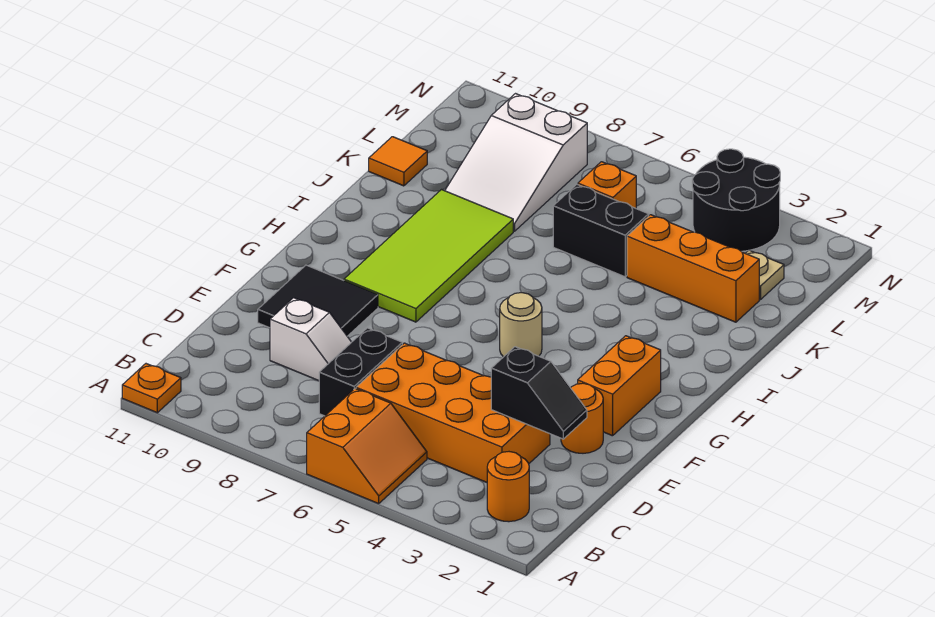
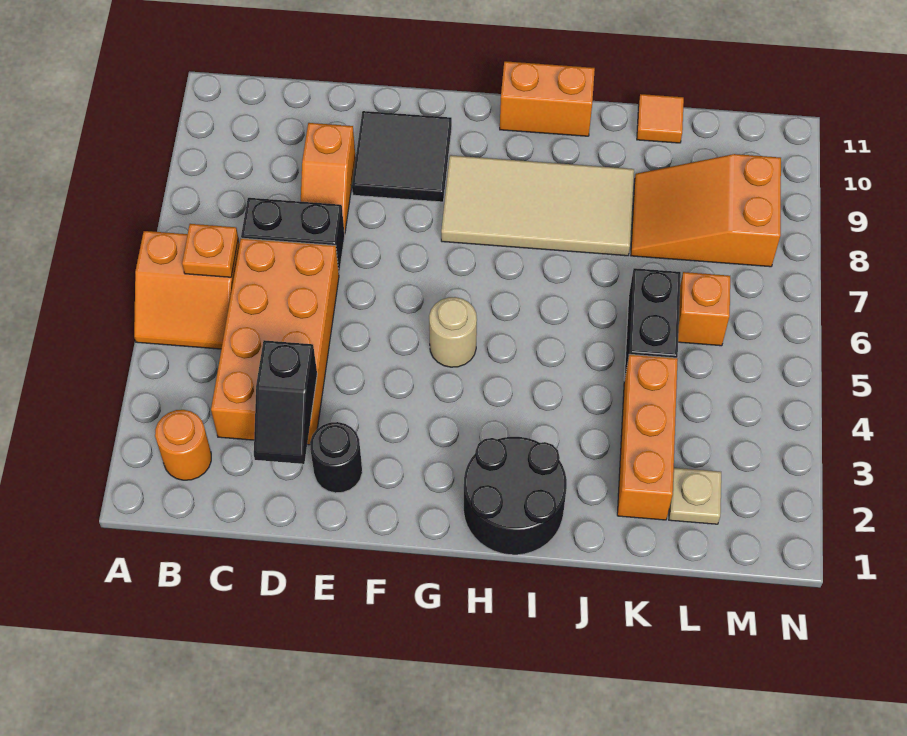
orange plate A11 level 1 -> orange plate B6 level 2
white slope D8:D9 level 1 top 9 -> orange slope D8:D9 level 1 top 9
orange round brick E2 level 1 -> black round brick E2 level 1
orange brick F2:G2 level 1 -> orange brick H11:I11 level 1
lime tile G8:J9 level 1 -> tan tile G8:J9 level 1
white slope K8:M9 level 1 top M -> orange slope K8:M9 level 1 top M
black round brick M3:N4 level 1 -> black round brick H1:I2 level 1

